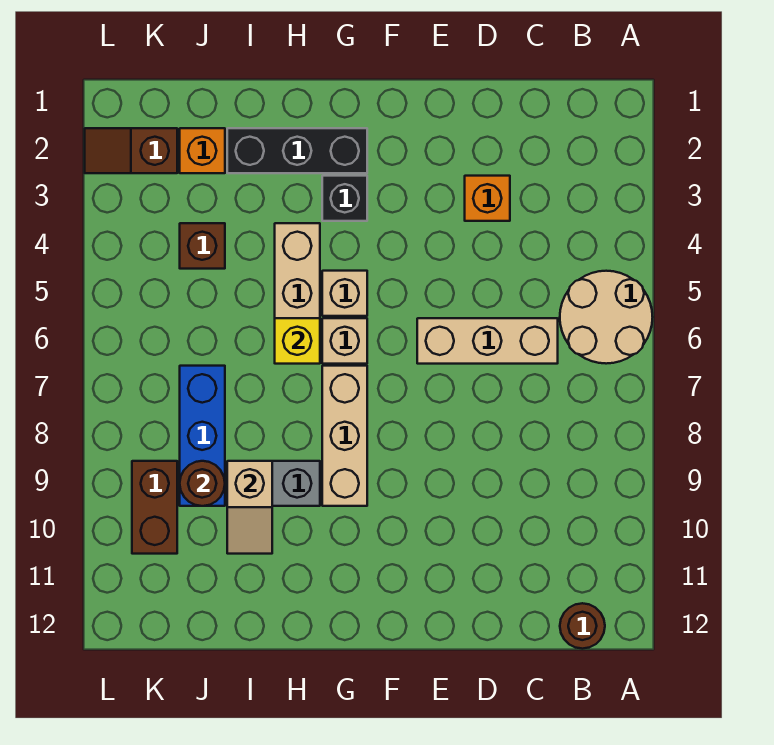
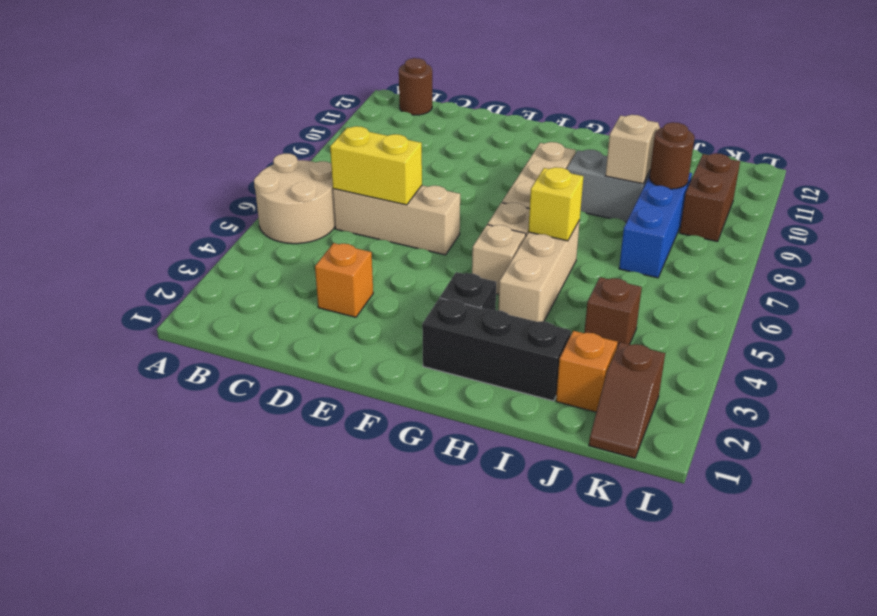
none -> yellow brick C6:D6 level 2
brown slope K2:L2 level 1 top K -> brown slope K1:K2 level 1 top 2

